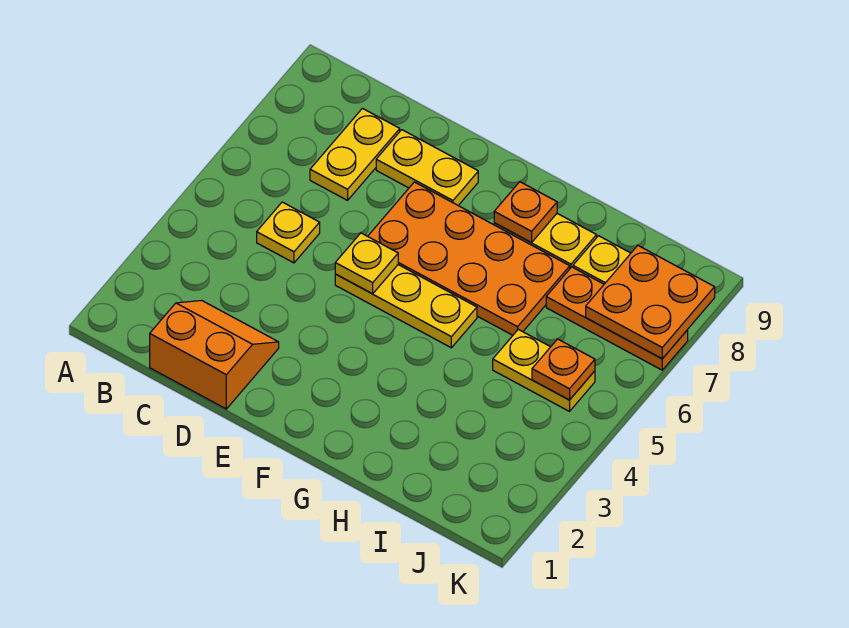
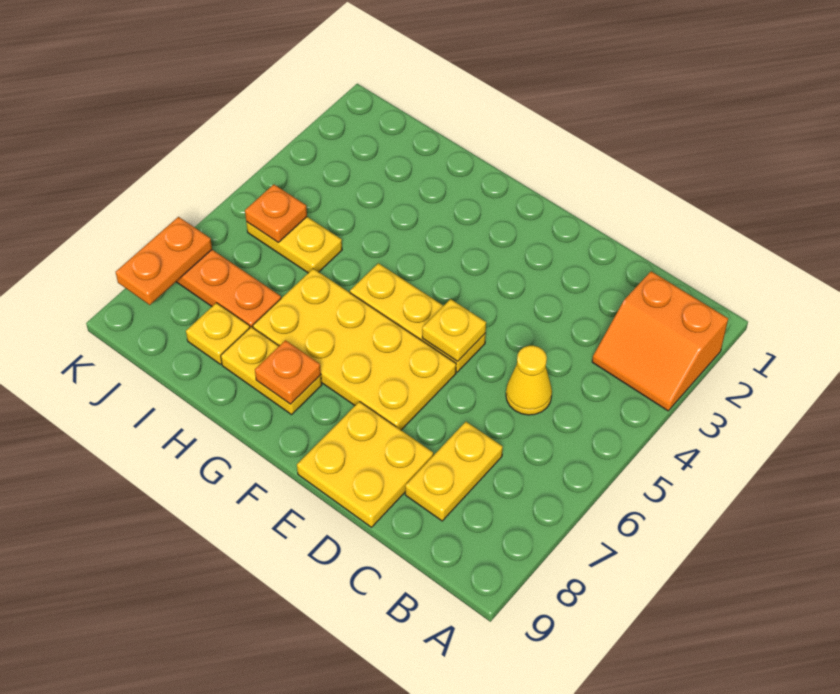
orange slope C1:D2 level 1 top 1 -> orange slope A2:B3 level 1 top 2
yellow plate C5 level 1 -> yellow cone C5 level 1
yellow plate D8:E8 level 1 -> yellow plate D8:E9 level 1
orange plate E6:H7 level 1 -> yellow plate E6:H7 level 1
orange plate J7:K8 level 2 -> orange plate K7:K8 level 2

